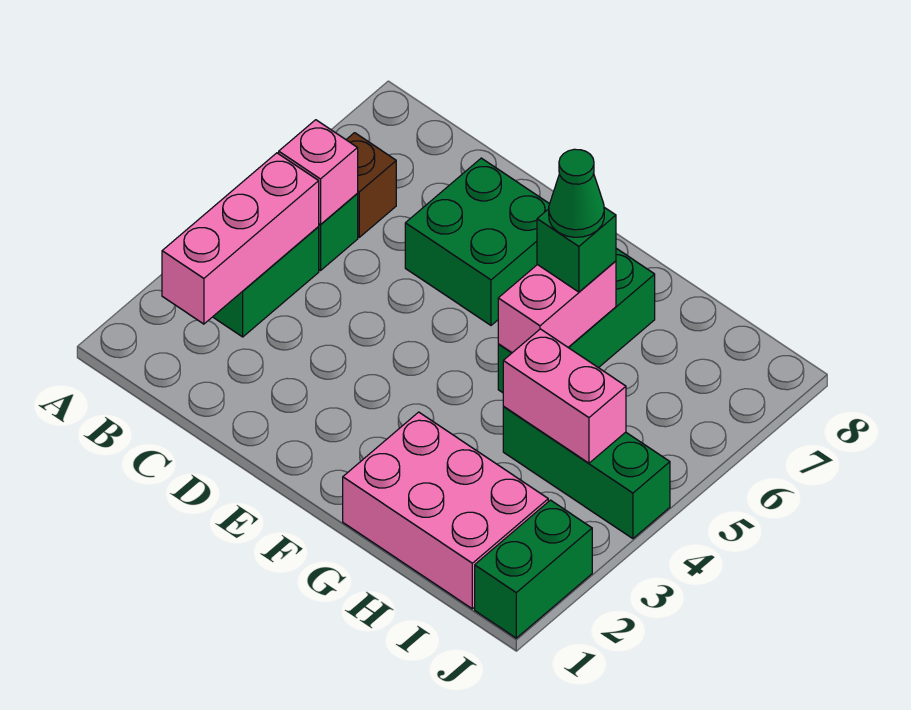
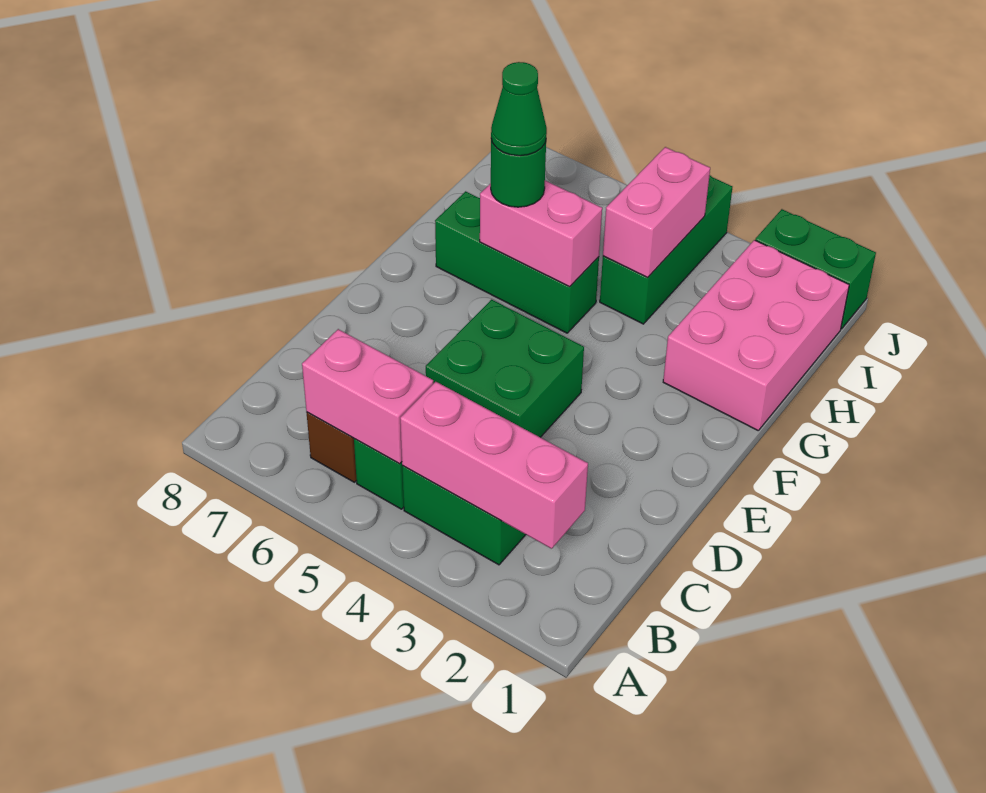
pink brick B5 level 2 -> pink brick B5:B6 level 2
green brick D6:E7 level 1 -> green brick D4:E5 level 1
green brick G6 level 3 -> green round brick G6 level 3

